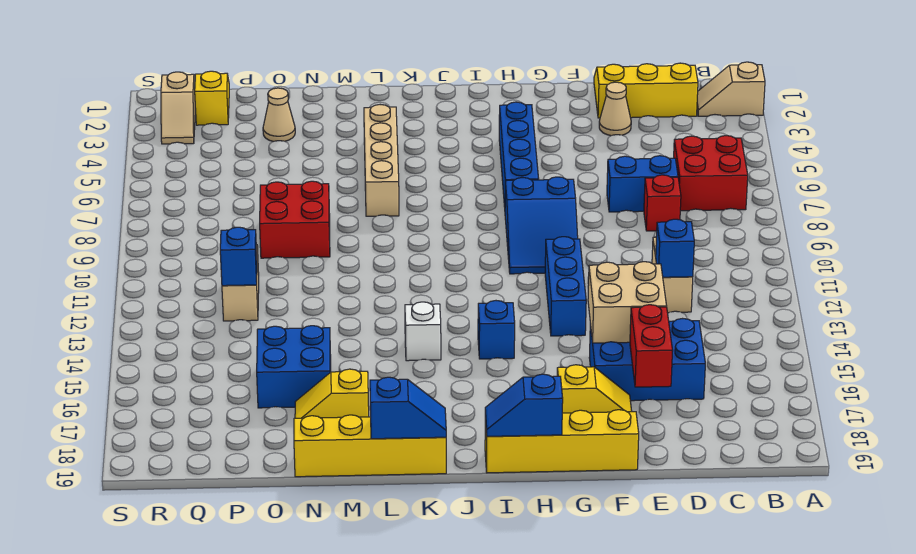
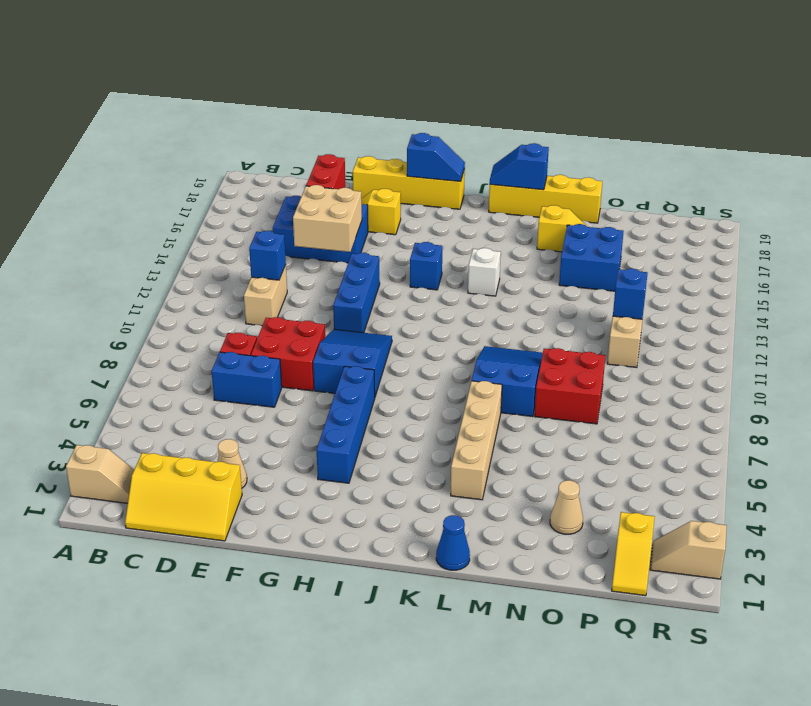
red brick B6:C7 level 1 -> red brick E8:F9 level 1
none -> blue cone L1 level 1
none -> blue slope L8:M10 level 1 top 8
tan slope R2:R3 level 1 top 2 -> tan slope R2:S2 level 1 top S

